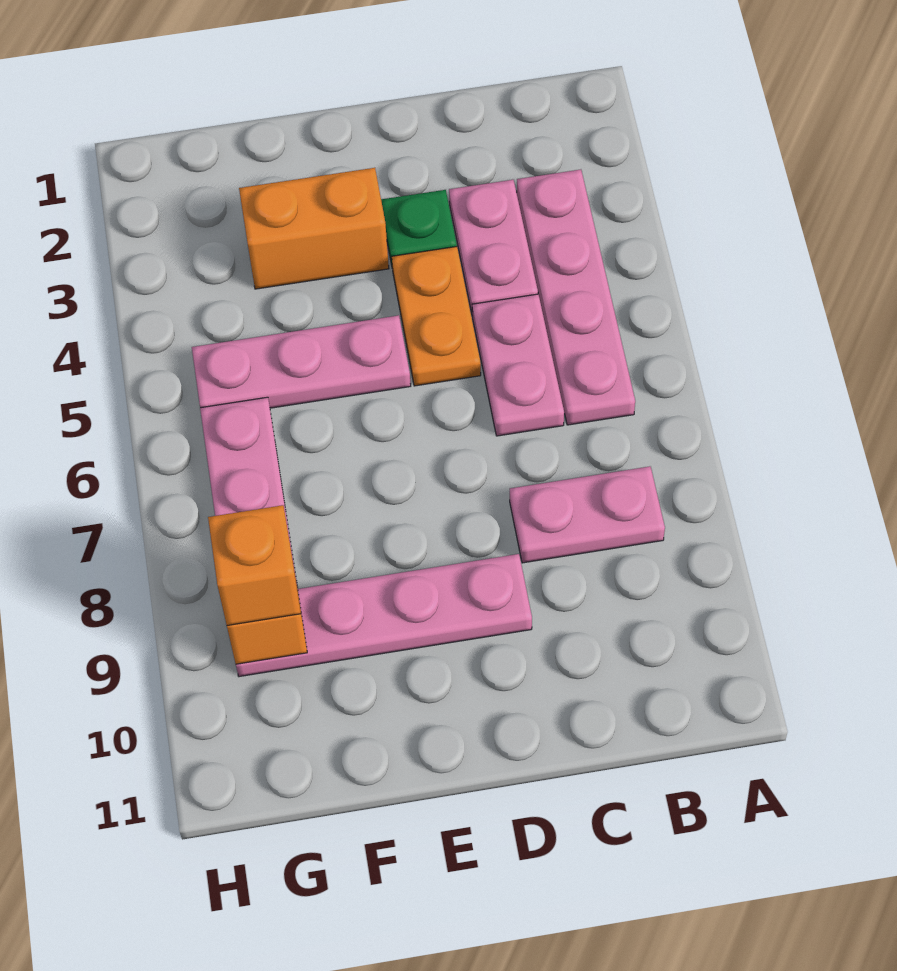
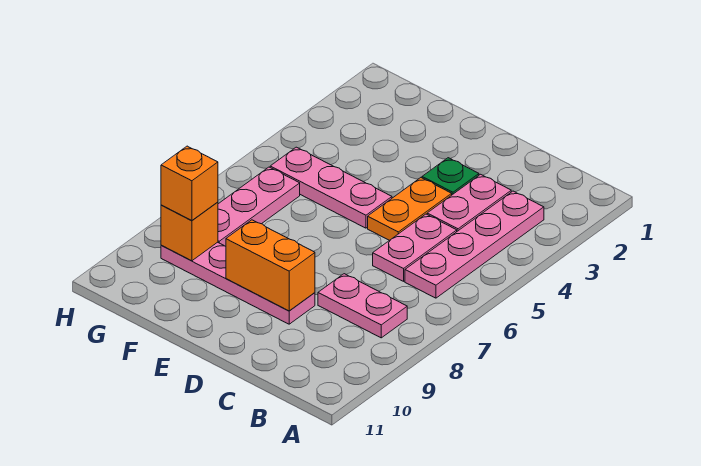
orange brick E3:F3 level 1 -> orange brick D9:E9 level 2

